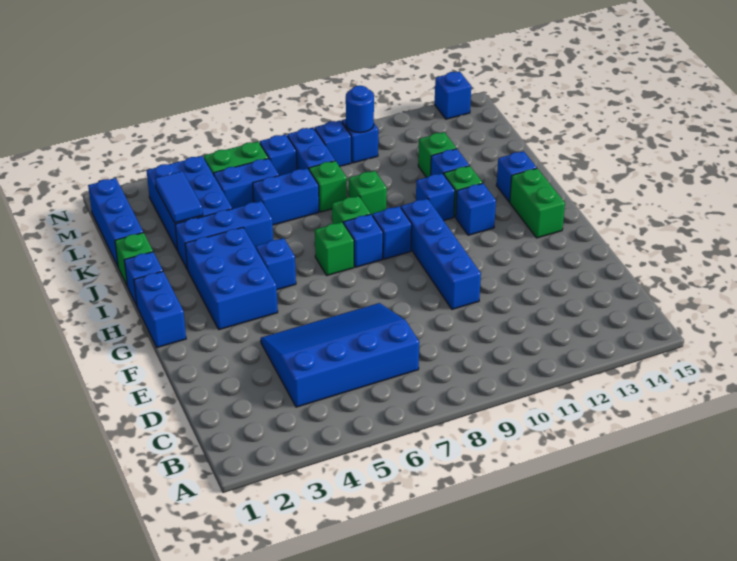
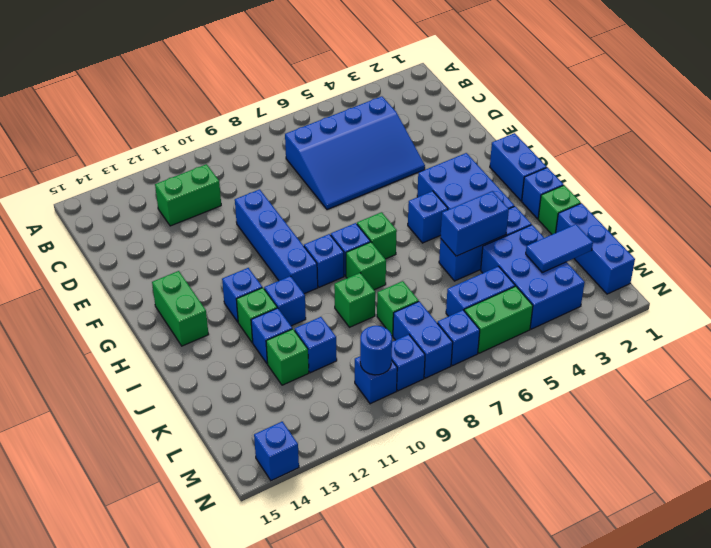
none -> green brick C11:C12 level 1
blue brick I14 level 1 -> blue brick K11 level 1
blue tile K3:L3 level 2 -> blue tile L2:L3 level 2
blue brick K6:K7 level 1 -> blue brick J4:J5 level 2

